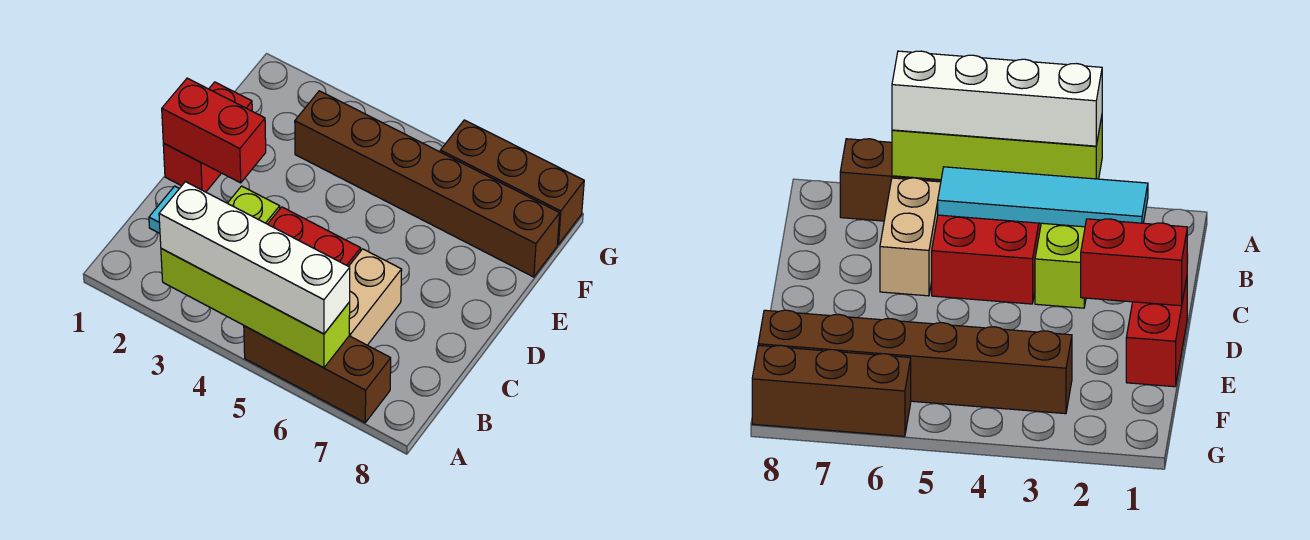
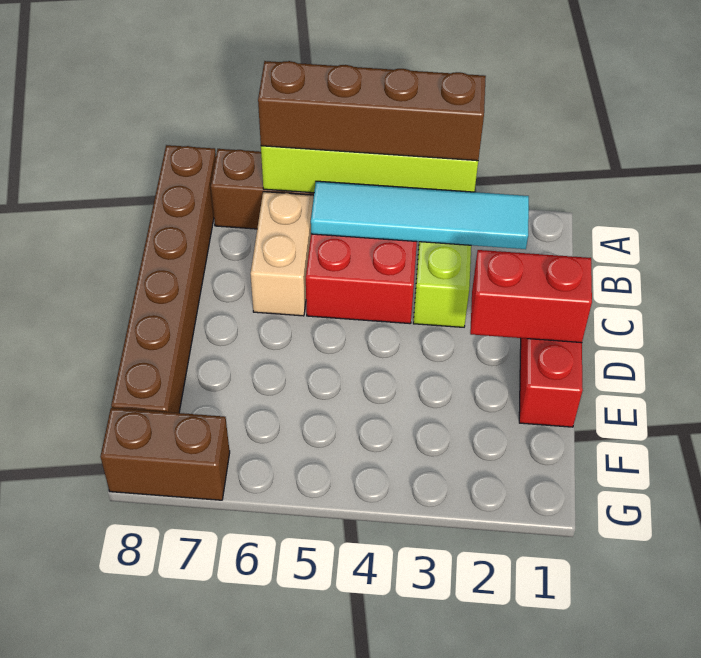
white brick A3:A6 level 3 -> brown brick A3:A6 level 3
brown brick F3:F8 level 1 -> brown brick A8:F8 level 1
brown brick G6:G8 level 1 -> brown brick G7:G8 level 1

